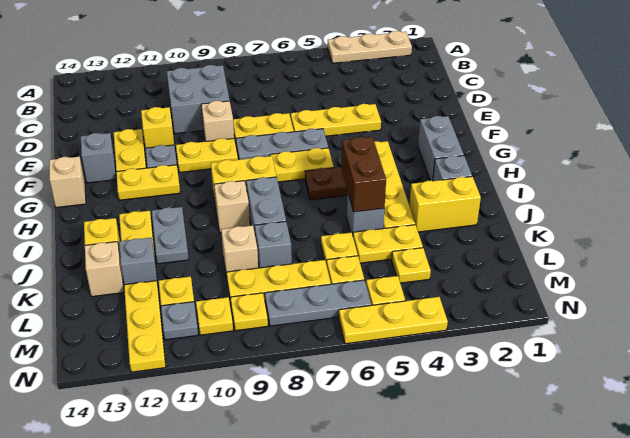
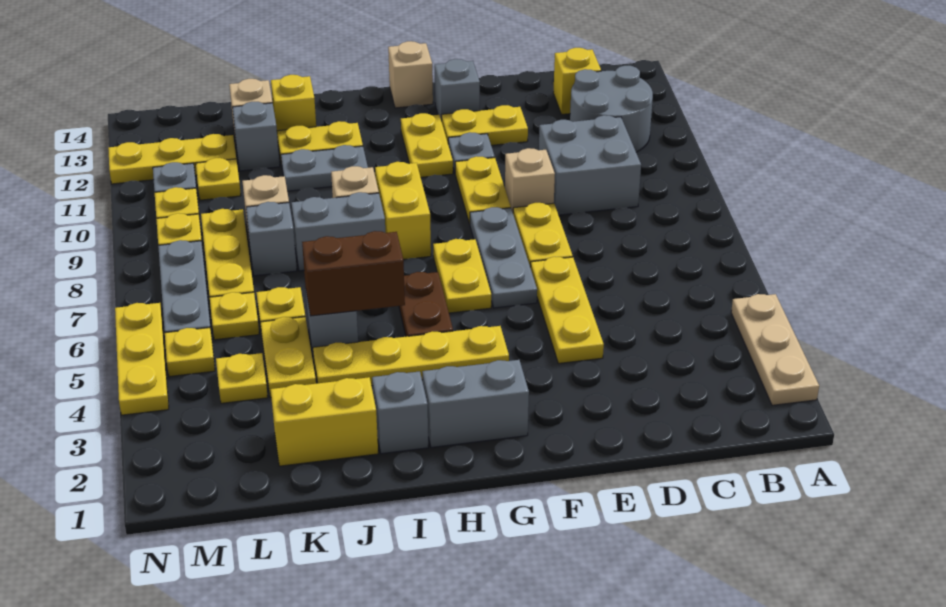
none -> grey round brick B11:C12 level 1
yellow brick E11 level 1 -> yellow brick C13 level 1
yellow brick J2:J3 level 1 -> yellow brick J2:K2 level 1

